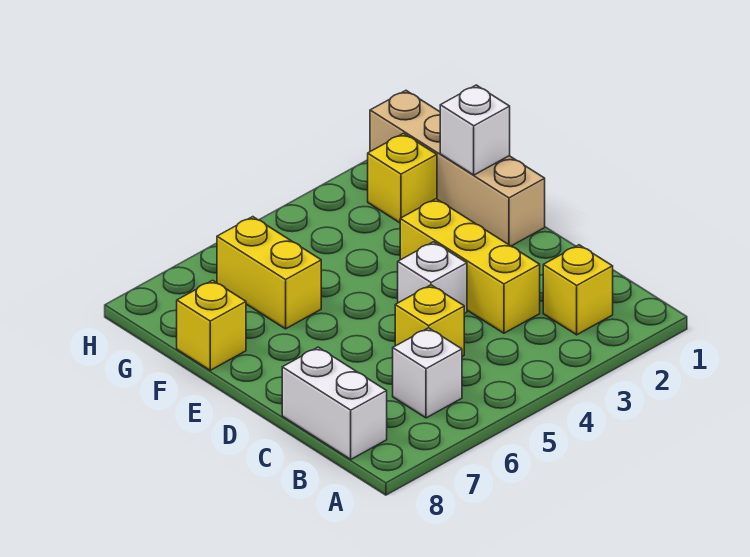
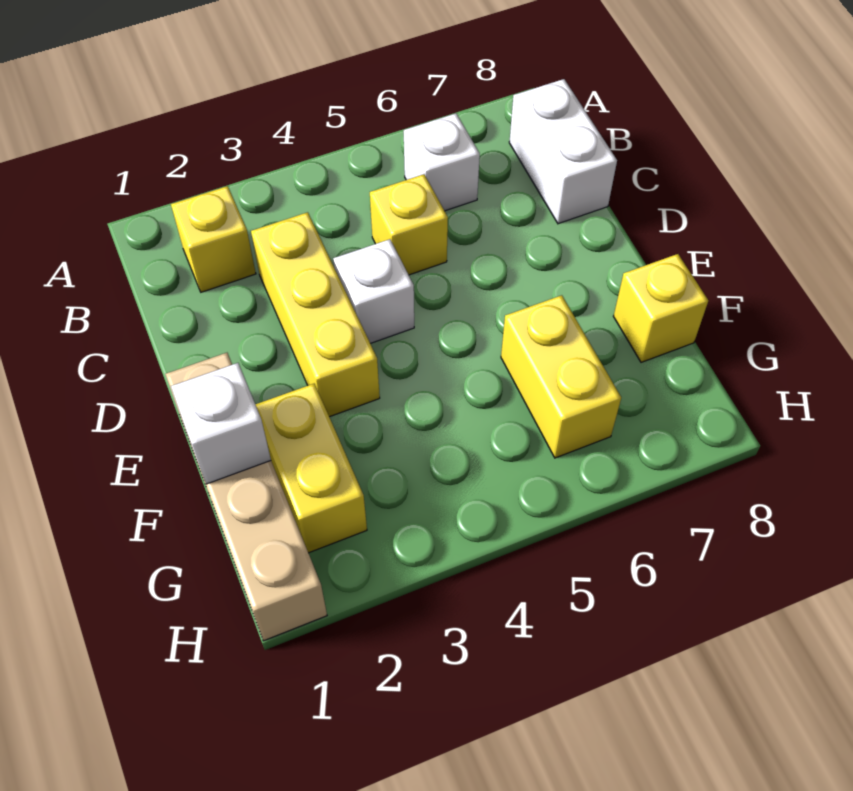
yellow brick G2 level 1 -> yellow brick F2:G2 level 1

